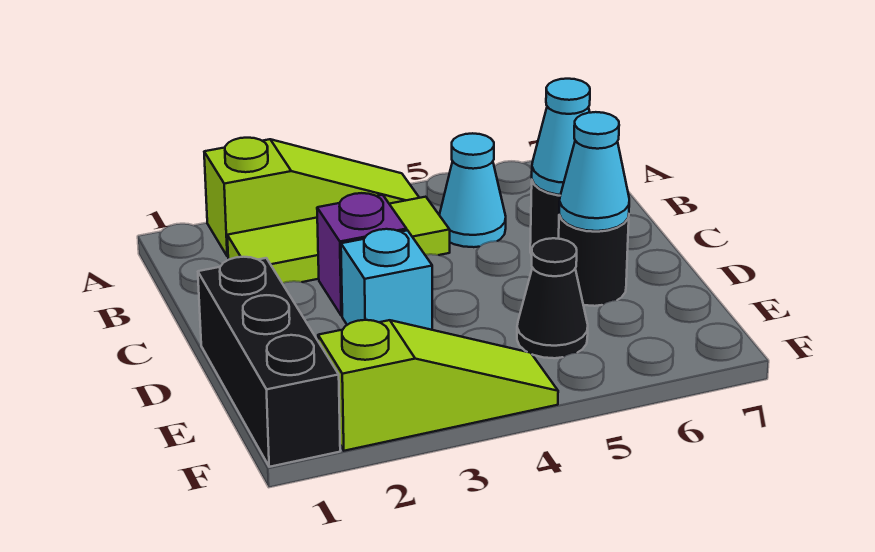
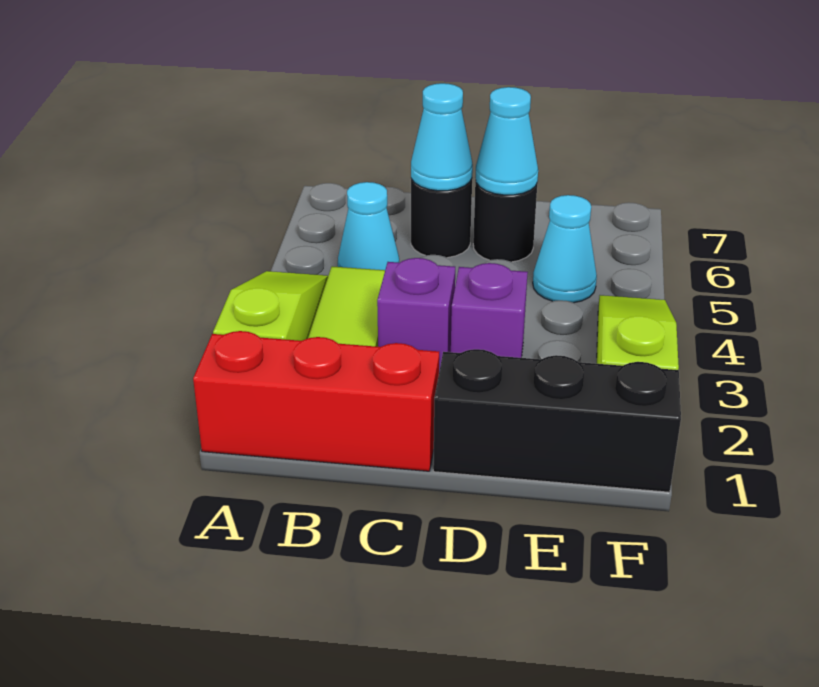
none -> red brick A1:C1 level 1
cyan brick D3 level 1 -> purple brick D3 level 1
black cone E5 level 1 -> cyan cone E5 level 1

